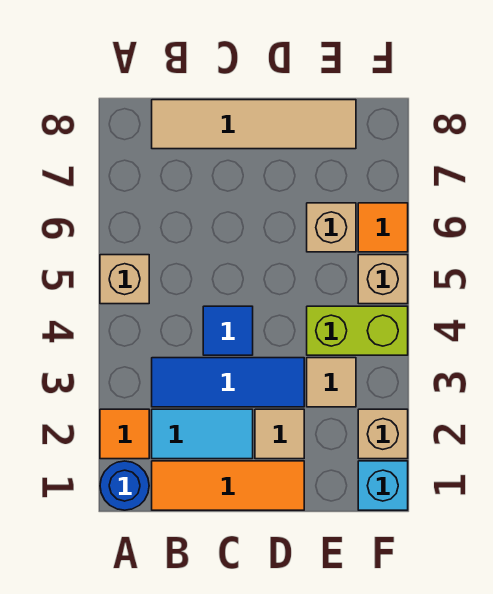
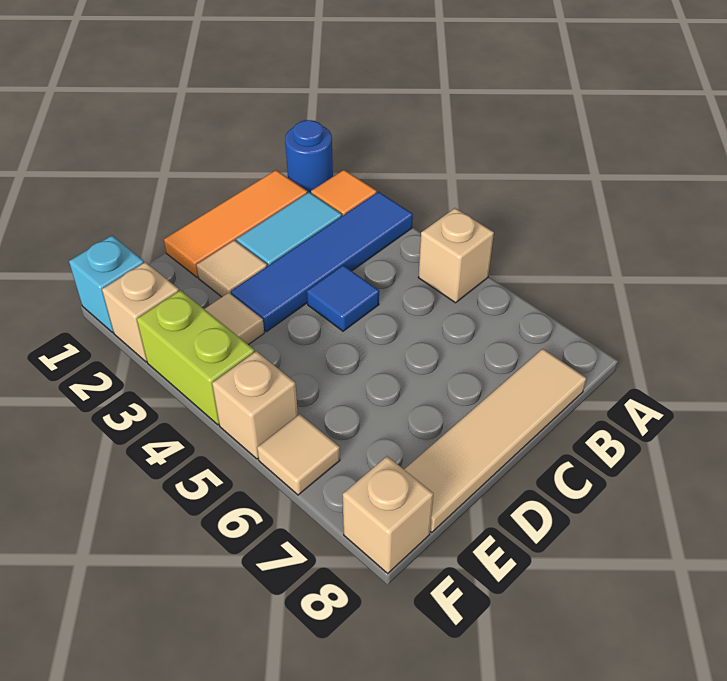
blue tile B3:D3 level 1 -> blue tile A3:D3 level 1
lime brick E4:F4 level 1 -> lime brick F3:F4 level 1
tan brick E6 level 1 -> tan brick F8 level 1
orange tile F6 level 1 -> tan tile F6 level 1

